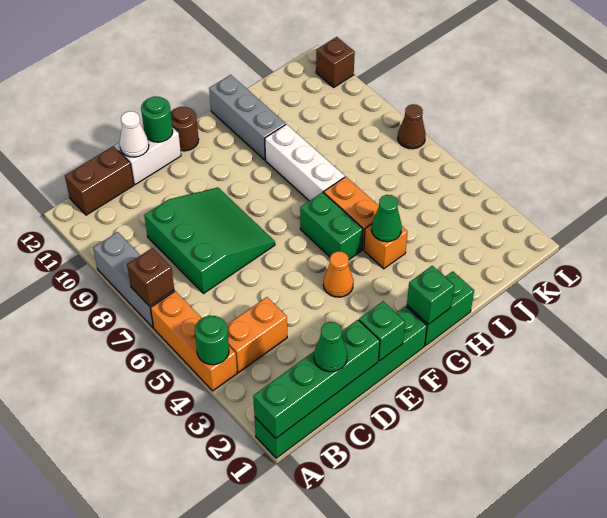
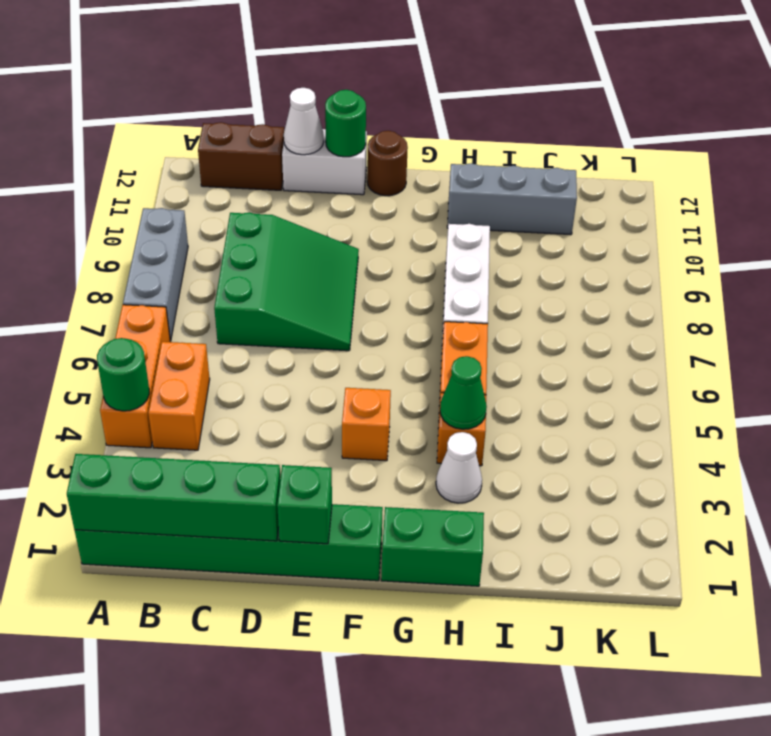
brown brick A7 level 2 -> none
orange brick B4:C4 level 1 -> orange brick B4:B5 level 1
green cone C1 level 3 -> none
orange cone F4 level 1 -> orange brick F4 level 1
green brick G1 level 2 -> none
green brick G5:G6 level 1 -> none
none -> white cone H3 level 1
grey brick H10:H12 level 1 -> grey brick H11:J11 level 1
brown cone L7 level 1 -> none
brown brick L11 level 1 -> none

